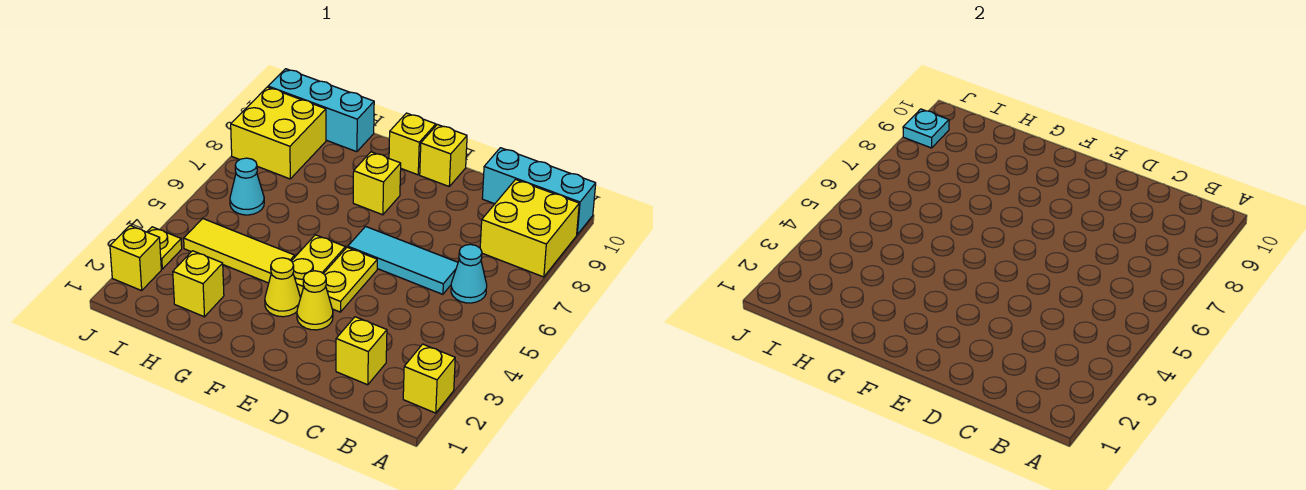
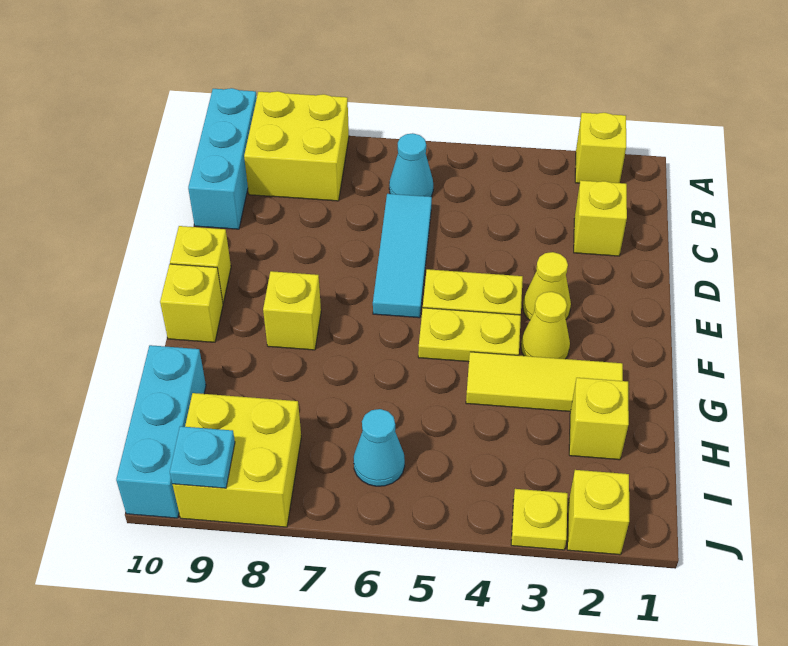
yellow tile G4:I4 level 1 -> yellow tile G2:G4 level 1

